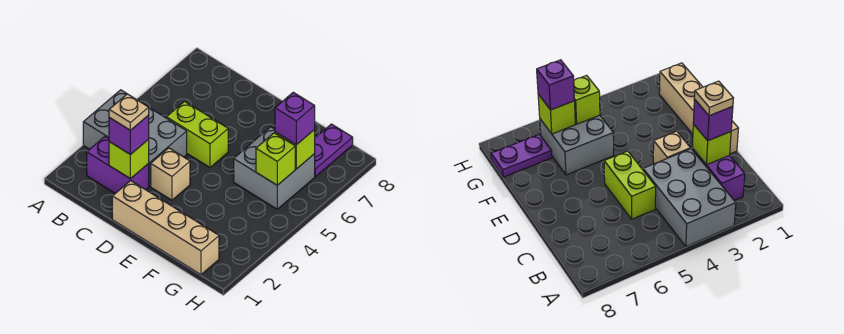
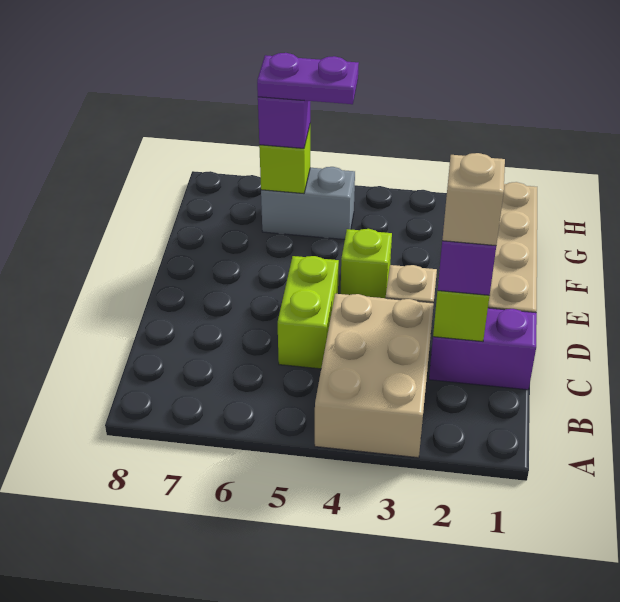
grey brick A3:C4 level 1 -> tan brick A3:C4 level 1
purple brick B2:C2 level 1 -> purple brick C1:C2 level 1
tan plate C2 level 4 -> tan brick C2 level 4
grey brick F5:G6 level 1 -> grey brick G5:G6 level 1
lime brick G5 level 2 -> lime brick E4 level 1
purple plate G7:G8 level 1 -> purple plate G5:G6 level 4

